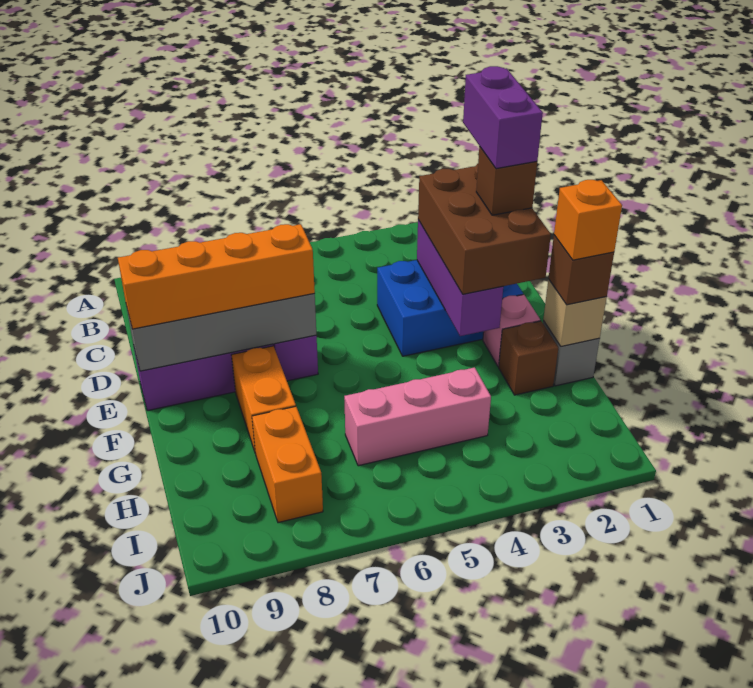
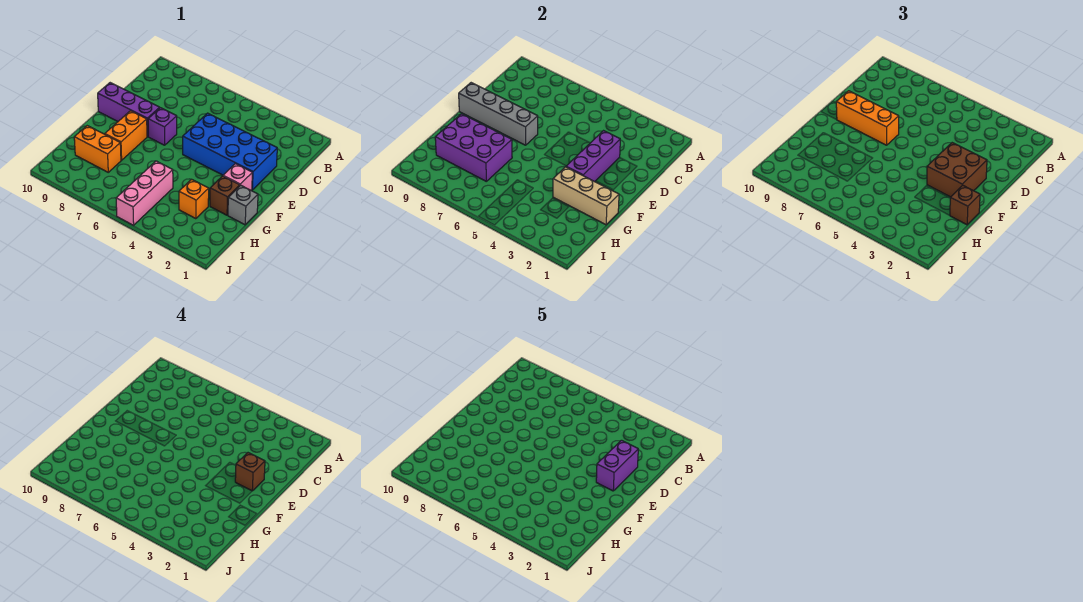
blue brick D2:E4 level 1 -> blue brick D2:E5 level 1
brown brick D2:F3 level 3 -> brown brick E2:F3 level 3
orange brick E7:E10 level 3 -> orange brick E7:E9 level 3
tan brick G1 level 2 -> tan brick G1:G3 level 2
orange brick G1 level 4 -> orange brick H3 level 1
none -> purple brick G7:H9 level 2
pink brick H4:H6 level 1 -> pink brick H5:J5 level 1
orange brick H8:I8 level 1 -> orange brick H8:H9 level 1

